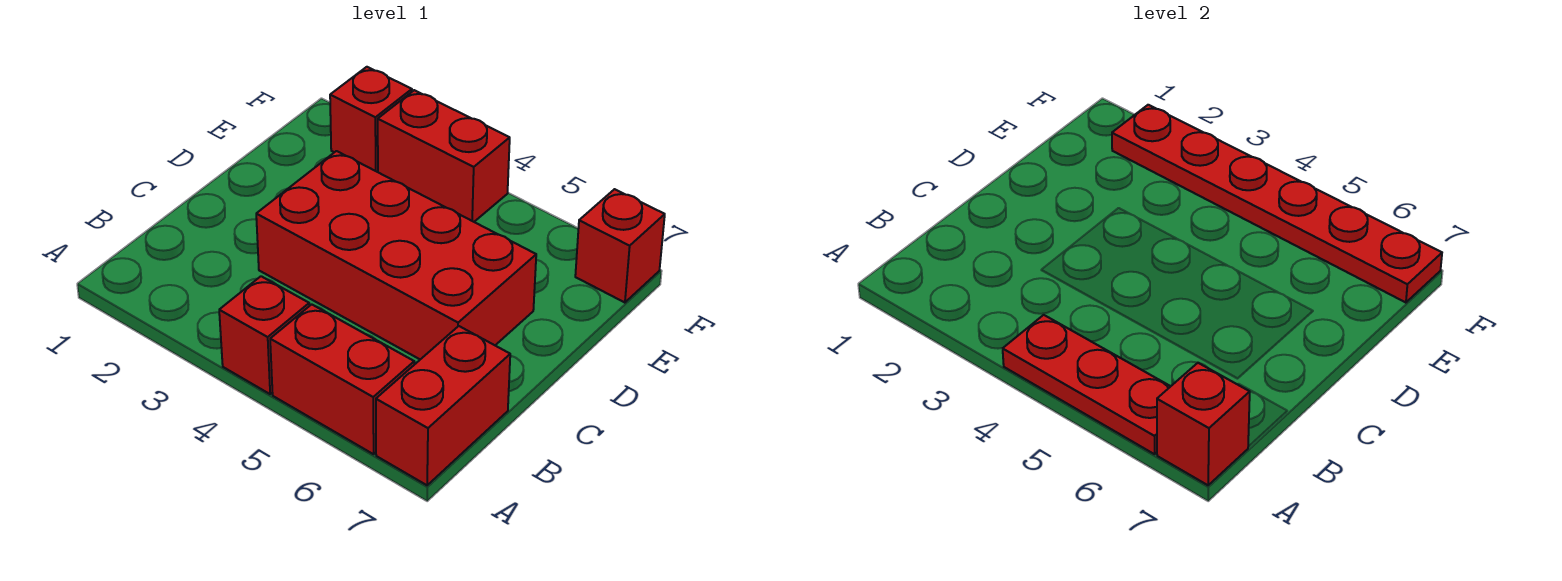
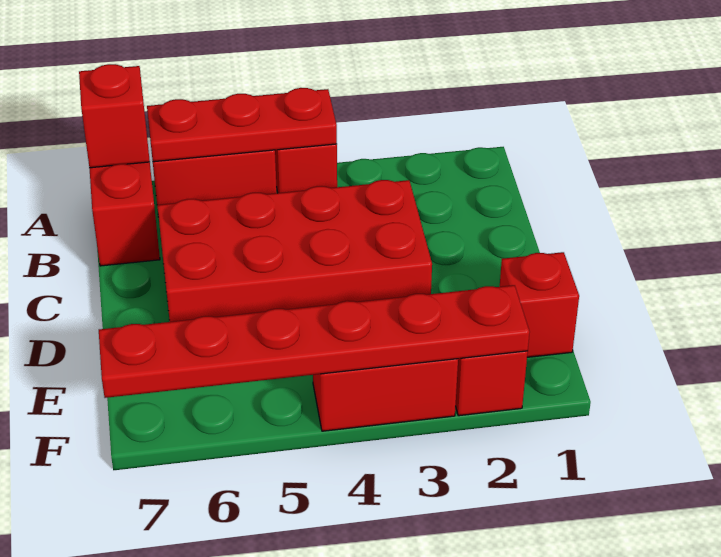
red brick F7 level 1 -> red brick E1 level 1

